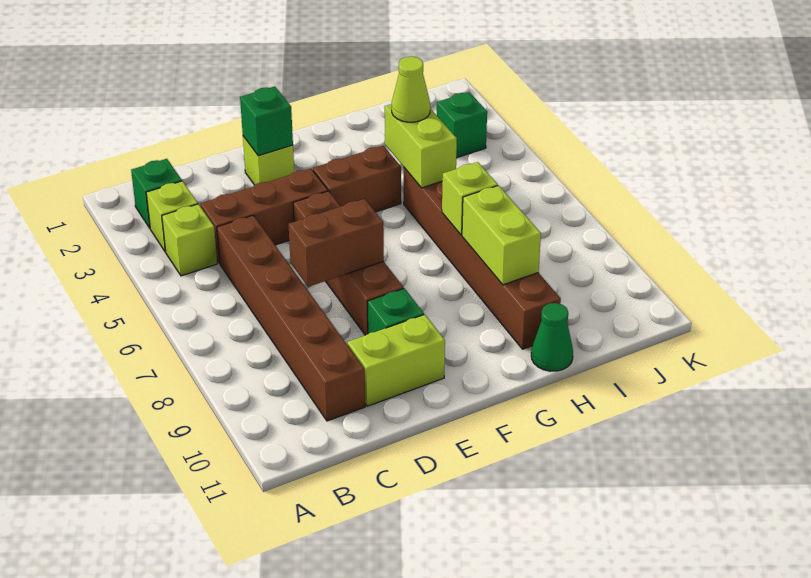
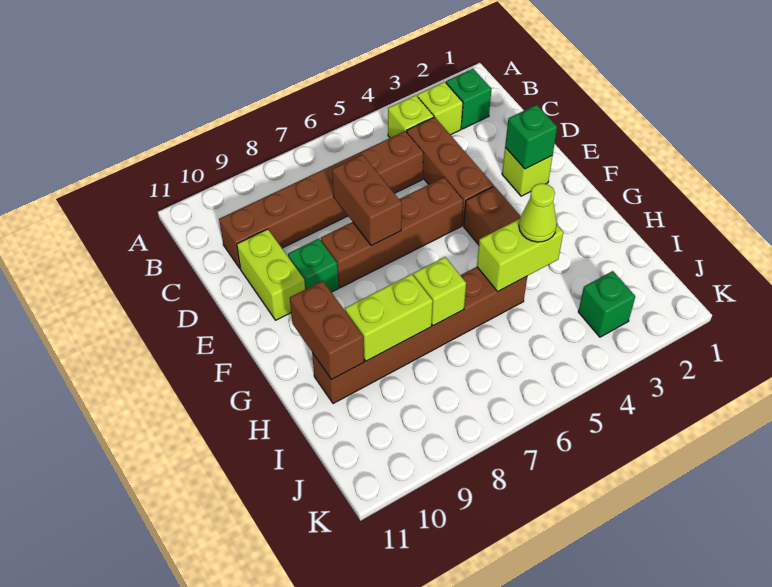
none -> brown brick G10:H10 level 2
green cone H11 level 1 -> none

